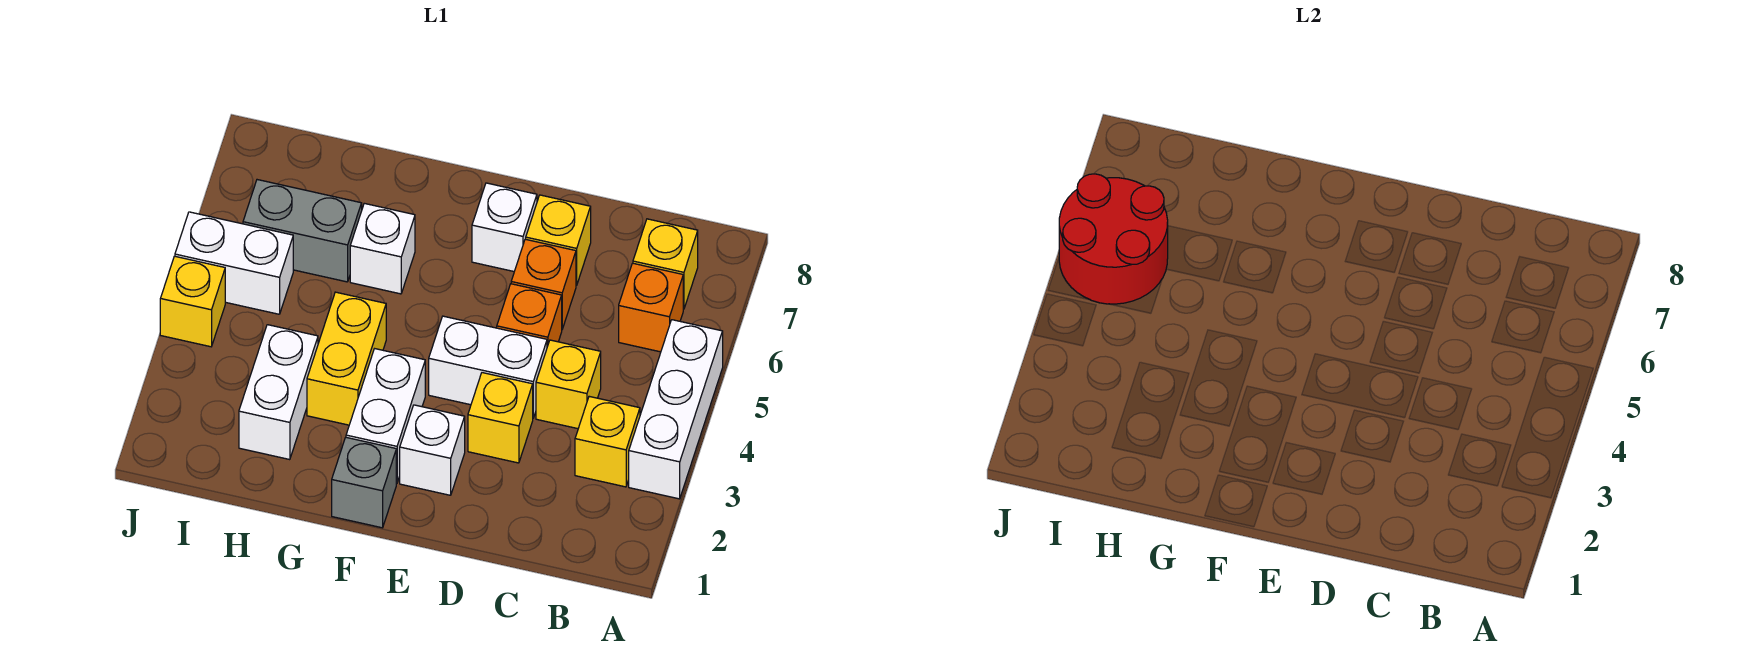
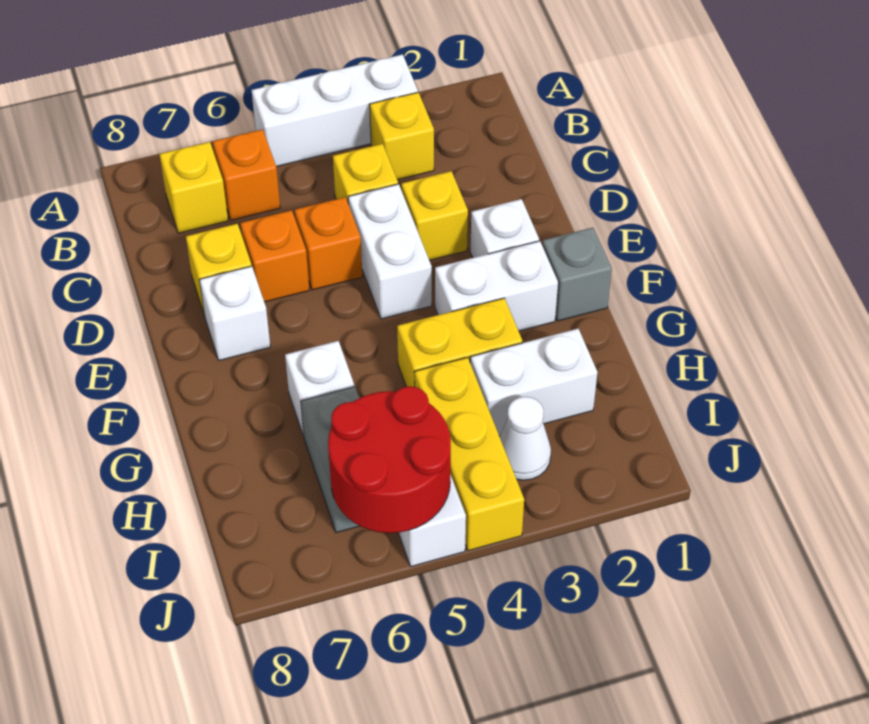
none -> white cone I3 level 1
yellow brick J4 level 1 -> yellow brick H4:J4 level 1

